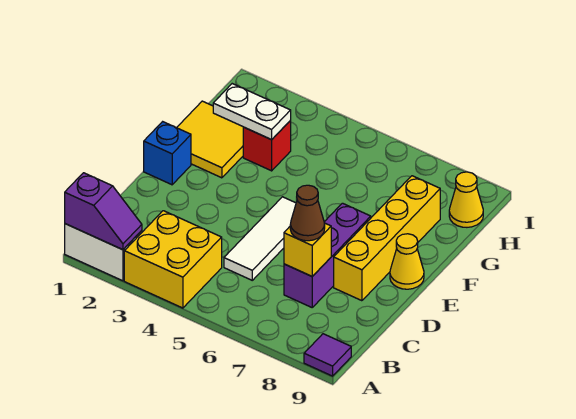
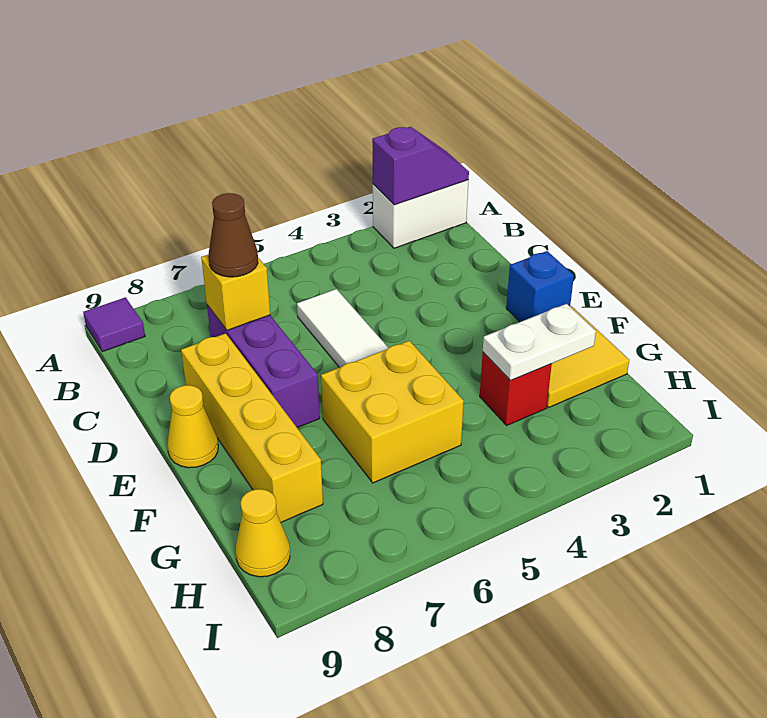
purple slope A1:A2 level 2 top 1 -> purple slope A1:A2 level 2 top 2
yellow brick A3:B4 level 1 -> yellow brick F5:G6 level 1

